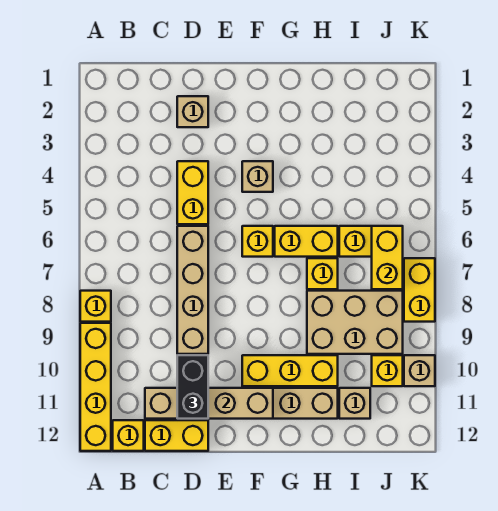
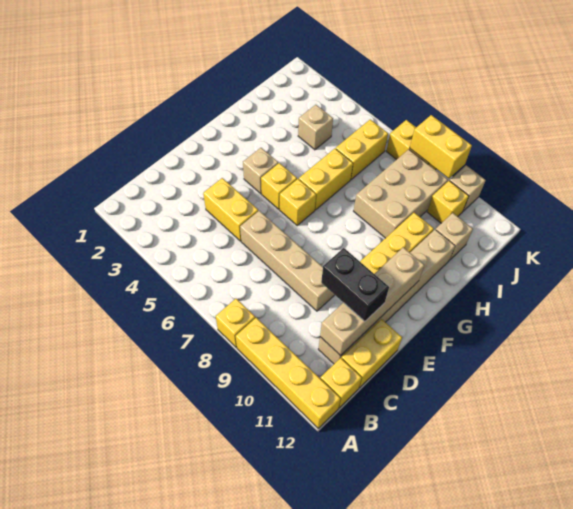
tan brick D2 level 1 -> tan brick I4 level 1
yellow brick H7 level 1 -> yellow brick F5 level 1
yellow brick J6:J7 level 2 -> yellow brick K8:K9 level 2

